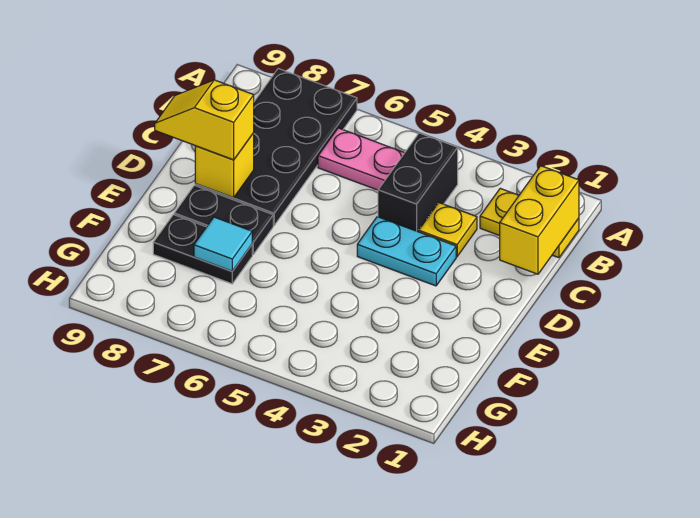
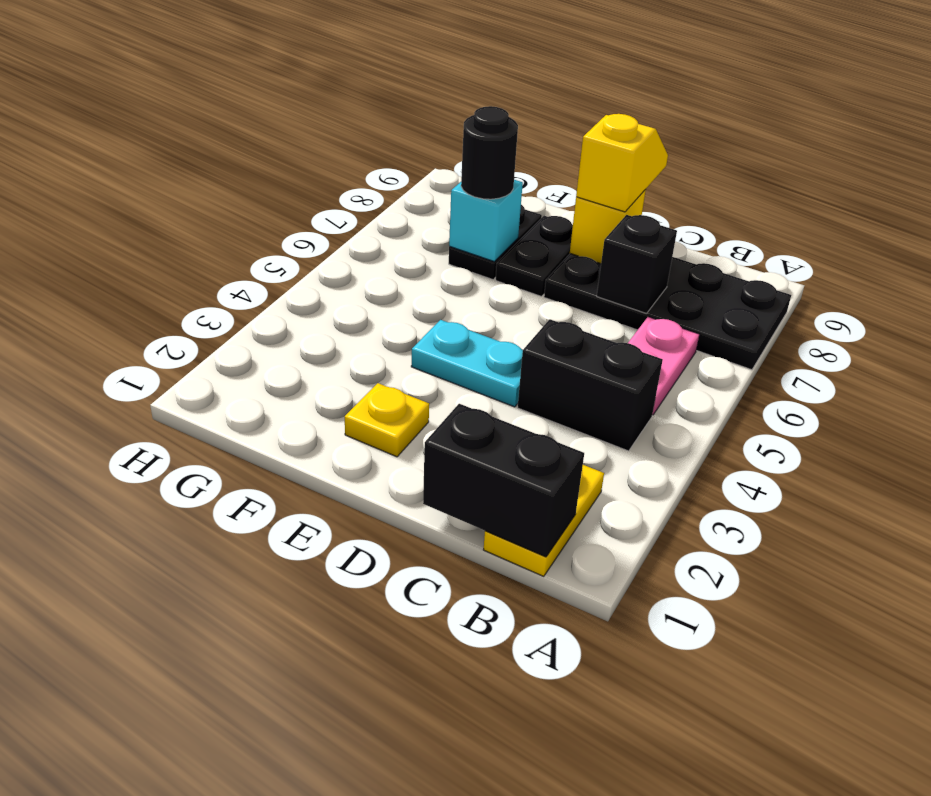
yellow brick B1:C1 level 2 -> black brick B1:C1 level 2
yellow plate C3 level 1 -> yellow plate E2 level 1
none -> black brick C7 level 2
cyan plate D3:D4 level 1 -> cyan plate D4:E4 level 1
cyan tile F7 level 2 -> cyan brick F7 level 2
none -> black round brick F7 level 3

